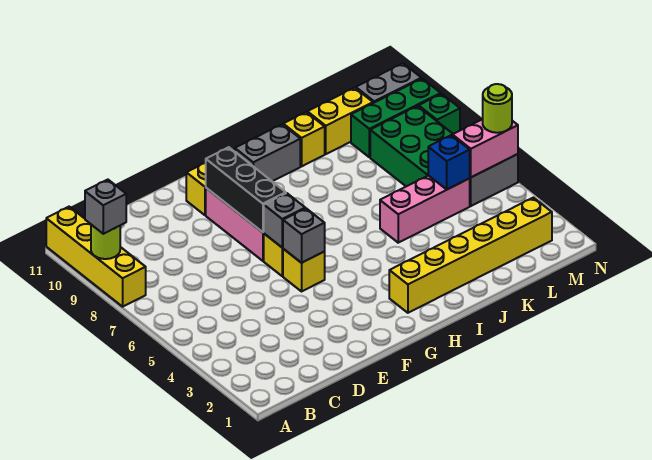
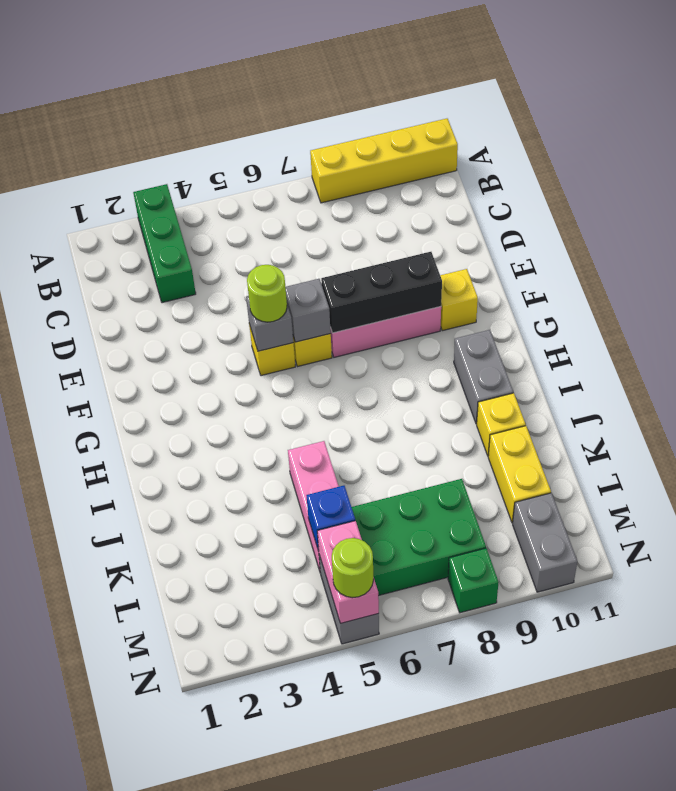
lime round brick A9 level 2 -> lime round brick F5 level 3
grey brick A9 level 3 -> none
yellow brick H2:M2 level 1 -> none
green brick L9:N9 level 1 -> green brick A3:C3 level 1

